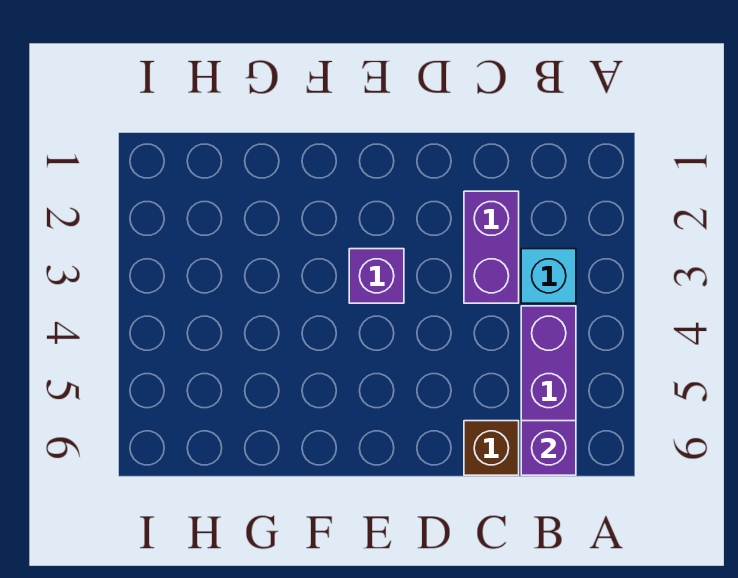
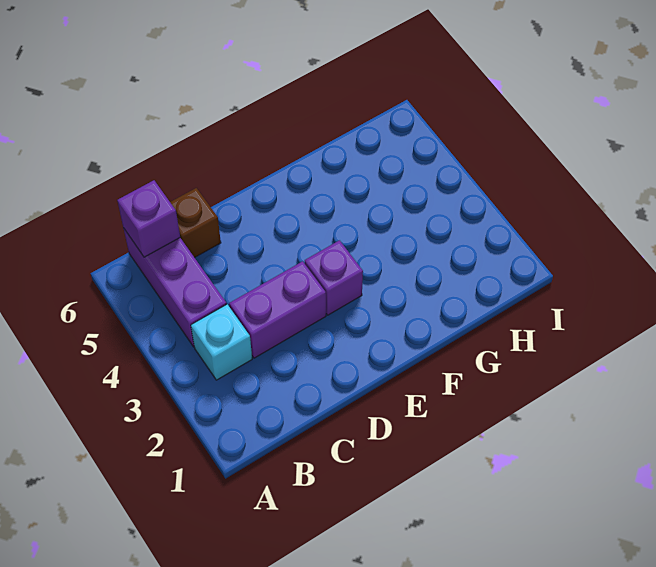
purple brick C2:C3 level 1 -> purple brick C3:D3 level 1

